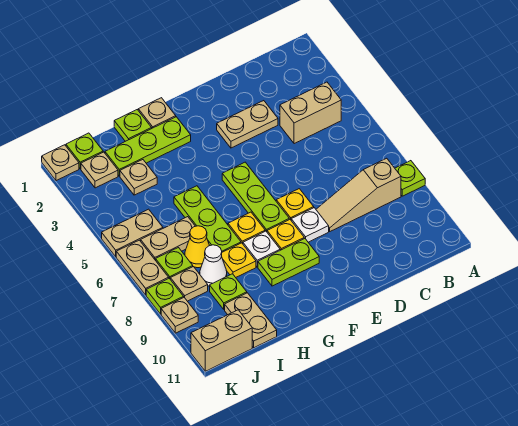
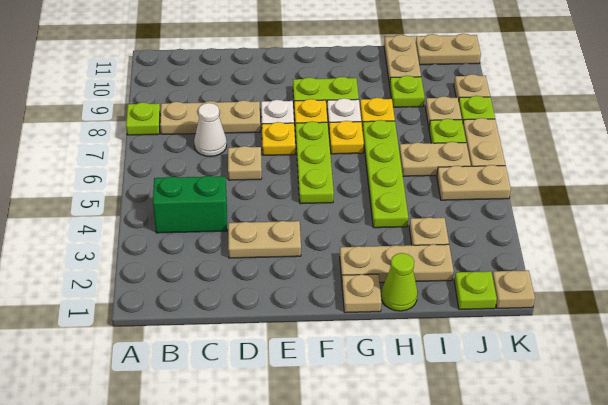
tan brick B4:C4 level 1 -> green brick B4:C4 level 1
tan slope B8:D8 level 1 top B -> tan plate B8:D8 level 1
lime plate G2:I2 level 1 -> tan plate G2:I2 level 1
lime plate H1 level 1 -> lime cone H1 level 1
lime plate H5:H7 level 1 -> lime plate H4:H7 level 1
yellow cone I7 level 1 -> none
white cone I8 level 1 -> white cone C7 level 1
tan plate J2 level 1 -> tan plate D6 level 1
tan brick J11:K11 level 1 -> tan plate J11:K11 level 1

